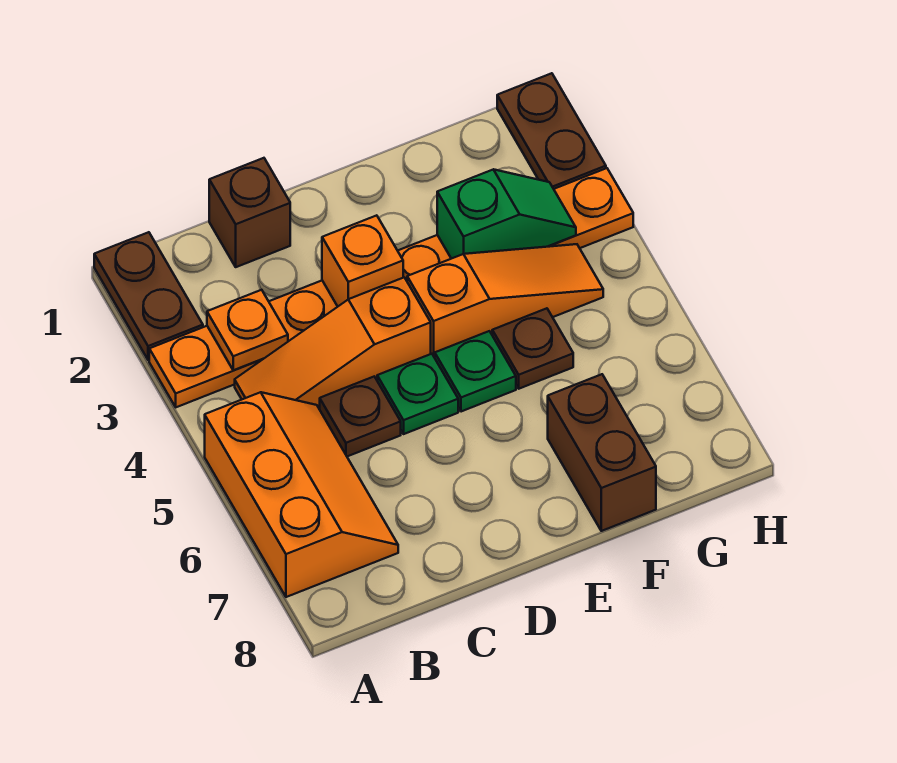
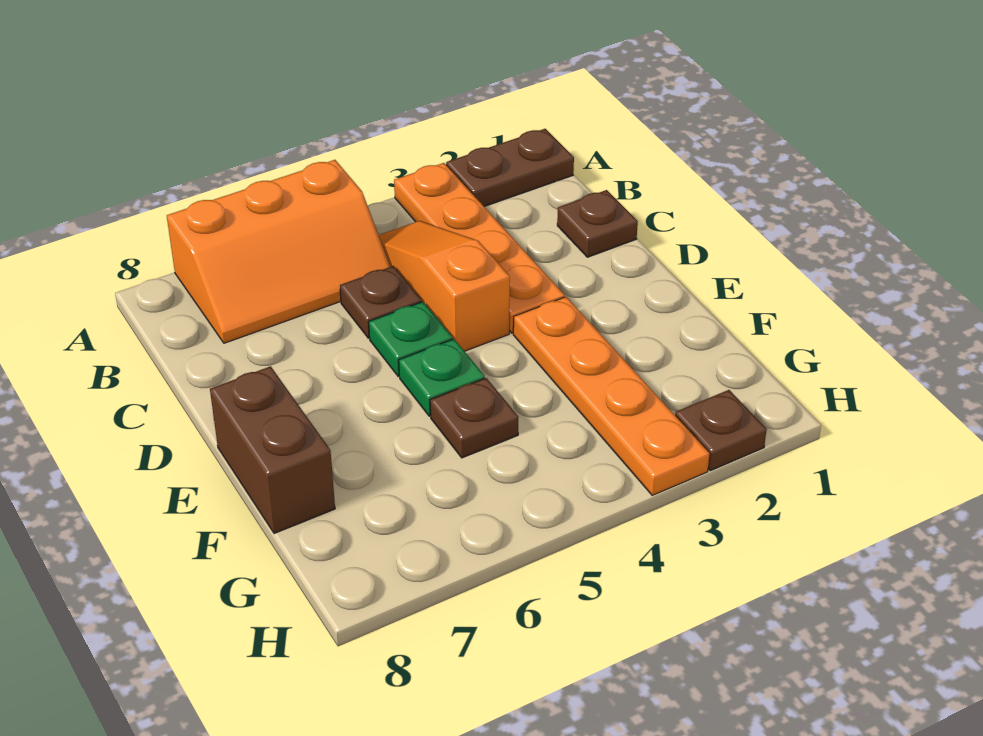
orange plate B3 level 2 -> none
brown brick C1 level 1 -> brown plate C1 level 1
orange brick D3 level 2 -> none
orange slope E4:G4 level 1 top E -> none
green slope F3:G3 level 2 top F -> none
brown brick F7:F8 level 1 -> brown brick E8:F8 level 1
brown plate H1:H2 level 1 -> brown plate H2 level 1

